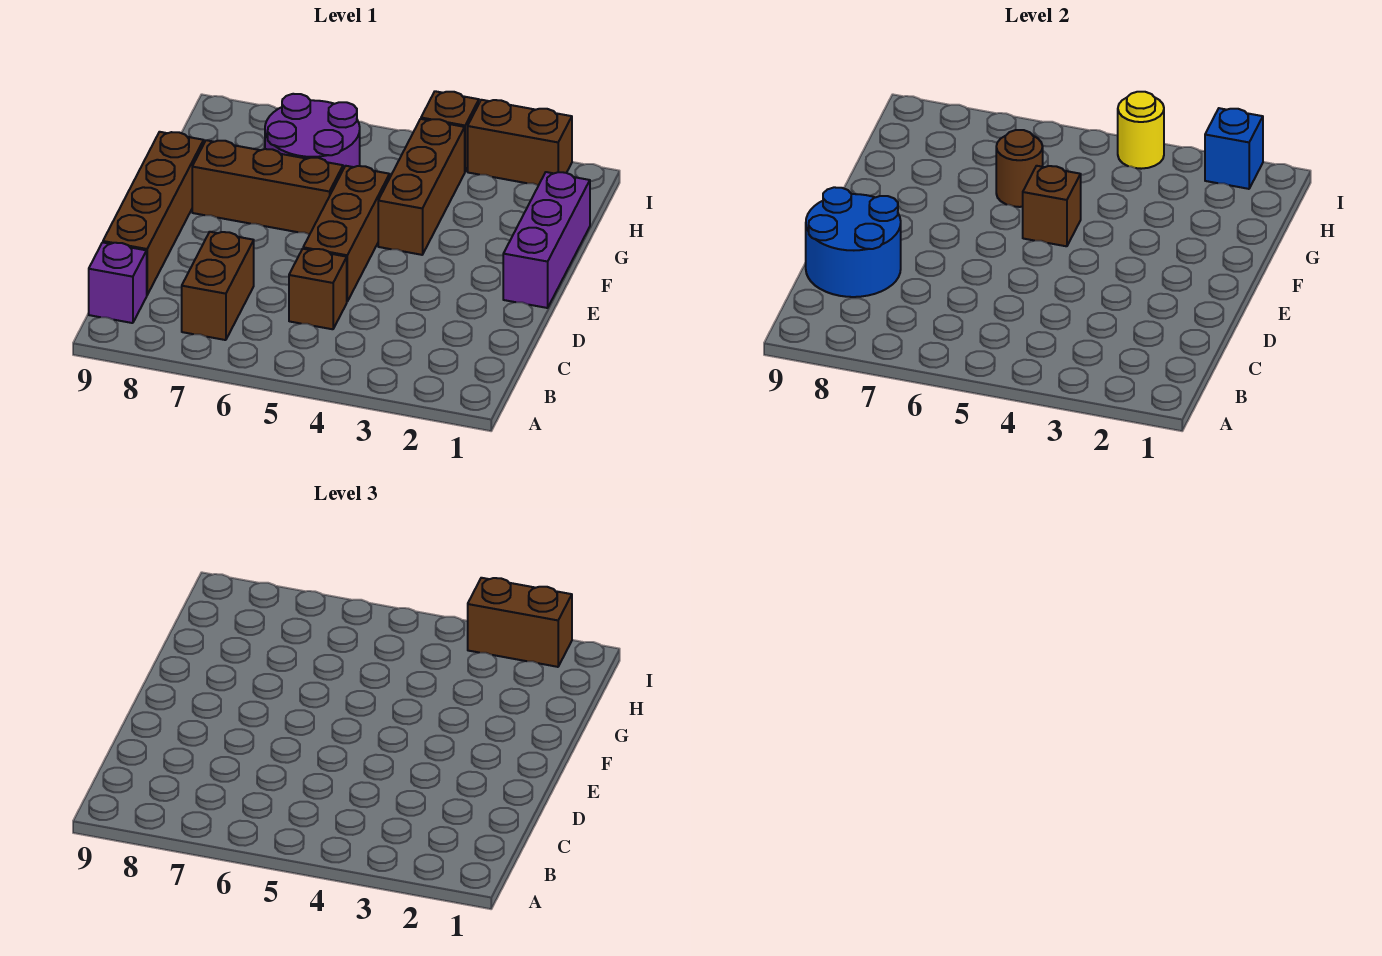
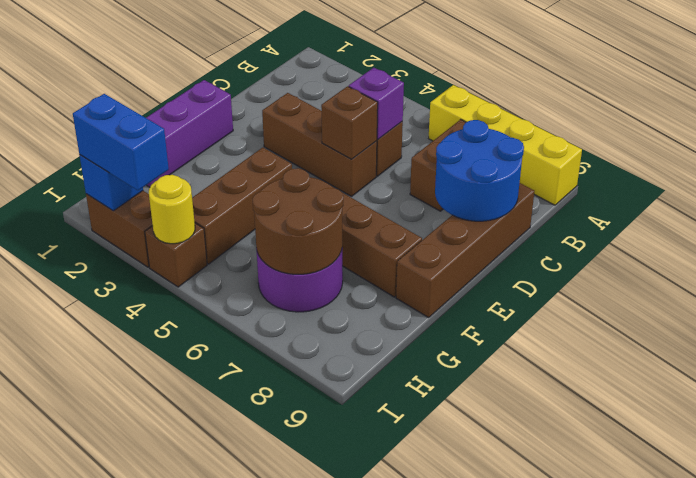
none -> yellow brick A6:A9 level 1
purple brick B9 level 1 -> purple brick C5 level 2
brown brick D5:F5 level 1 -> brown brick D3:D5 level 1
brown brick F5 level 2 -> brown brick D5 level 2
brown round brick G6 level 2 -> brown round brick G6:H7 level 2
brown brick I2:I3 level 3 -> blue brick I2:I3 level 3

